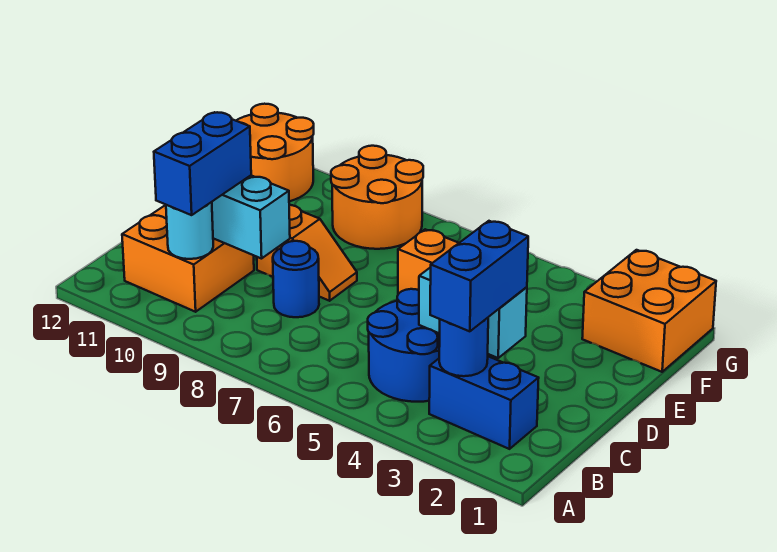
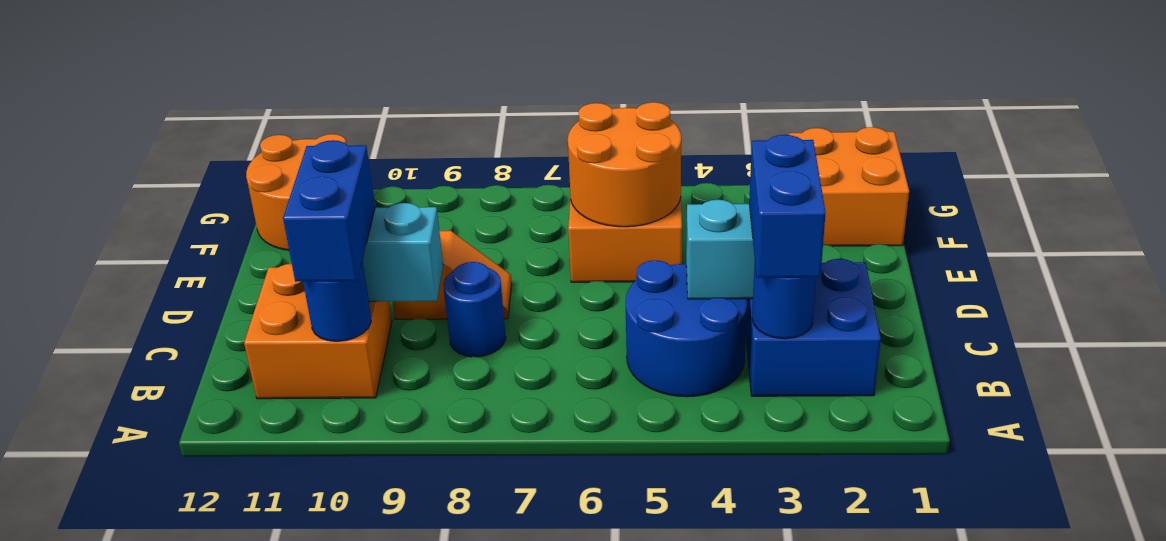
blue brick B2:B3 level 1 -> blue brick B2:C3 level 1
cyan round brick B10 level 2 -> blue round brick B10 level 2
orange round brick F8:G9 level 1 -> orange round brick E5:F6 level 2

